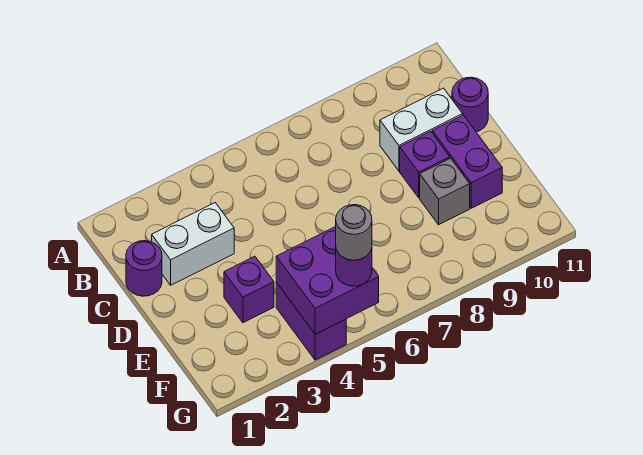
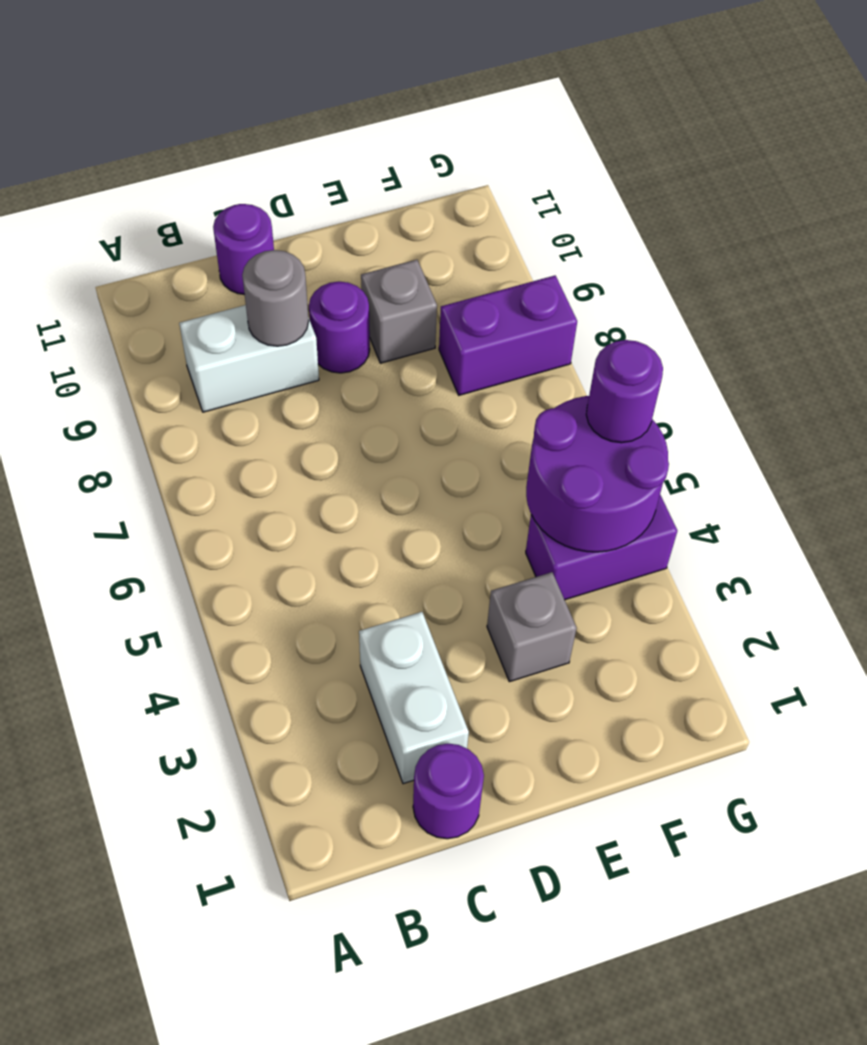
white brick C9:C10 level 1 -> white brick B9:C9 level 1
purple brick D9 level 1 -> purple round brick D9 level 1
purple brick D10:E10 level 1 -> purple brick F8:G8 level 1
purple brick E3 level 1 -> grey brick E3 level 1
purple brick F4:G5 level 2 -> purple round brick F4:G5 level 2
grey round brick G5 level 4 -> grey round brick C9 level 2

